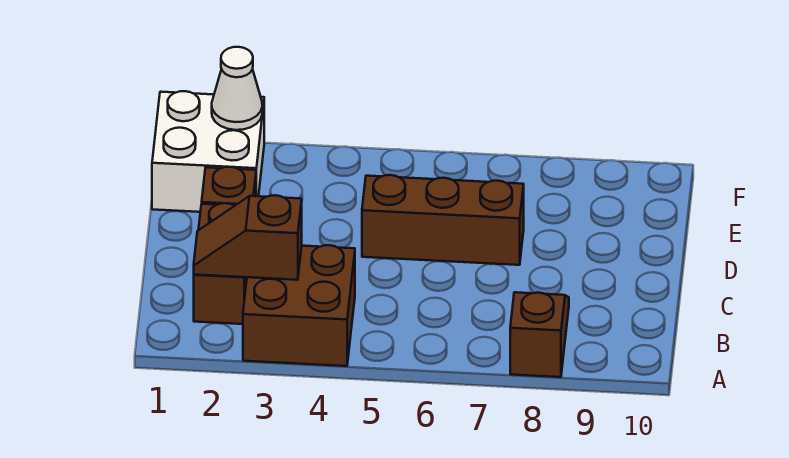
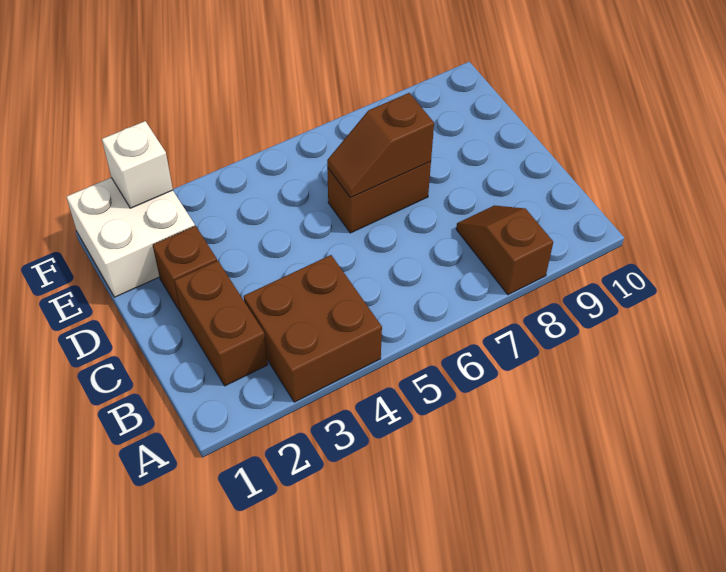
brown slope B2:B3 level 2 top 3 -> brown slope D6:D7 level 2 top 7
brown brick D5:D7 level 1 -> brown brick D6:D7 level 1
white cone F2 level 2 -> white brick F2 level 2

